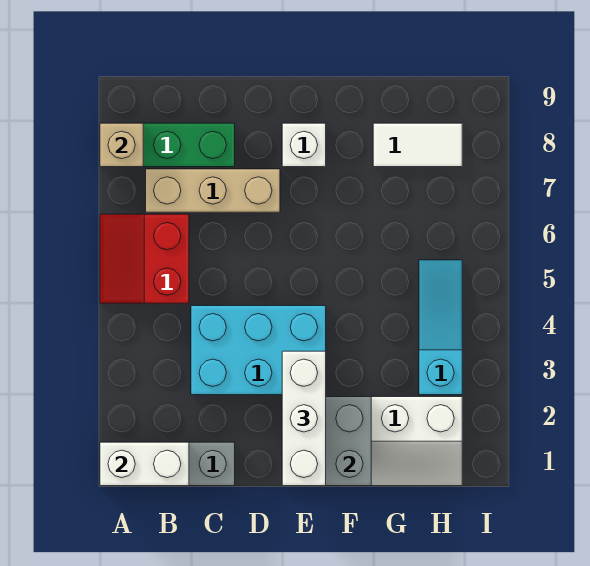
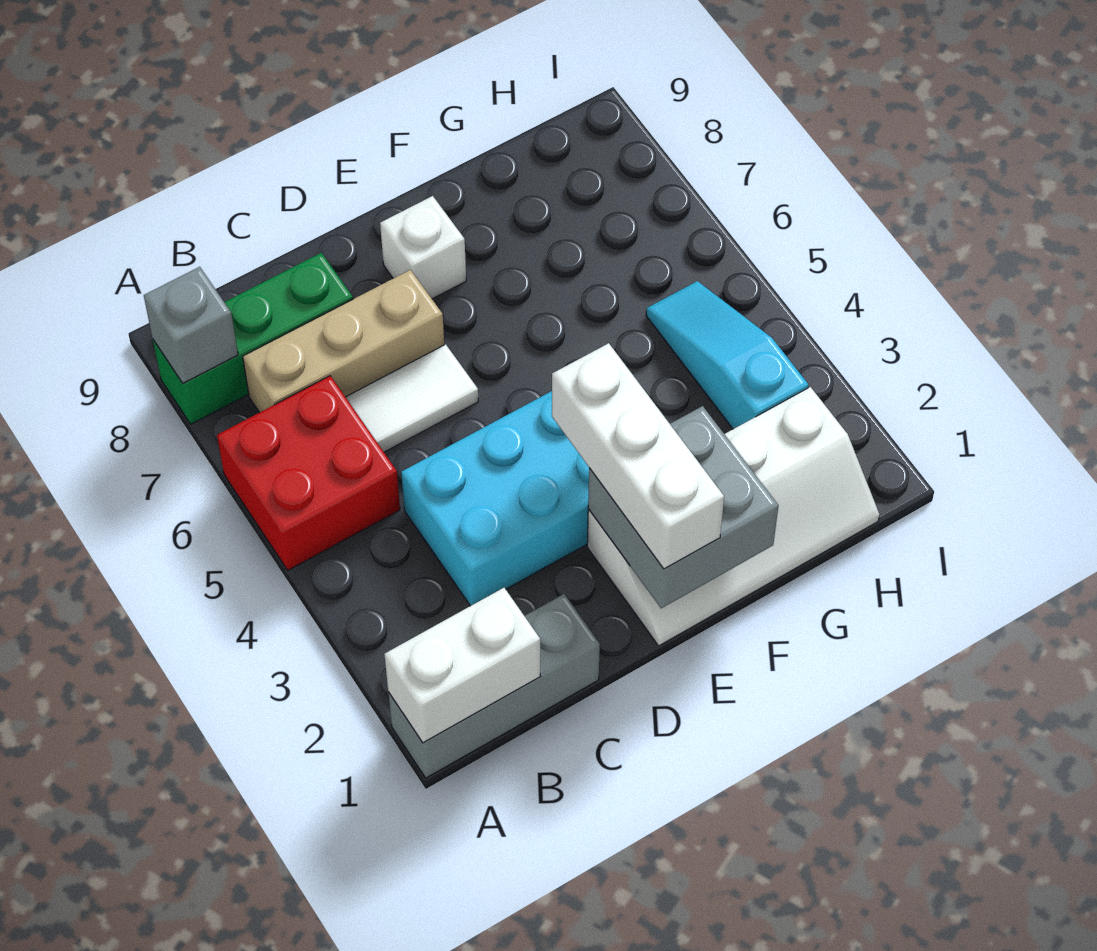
red slope A5:B6 level 1 top B -> red brick A5:B6 level 1
tan brick A8 level 2 -> grey brick A8 level 2
white tile G8:H8 level 1 -> white tile C6:D6 level 1

